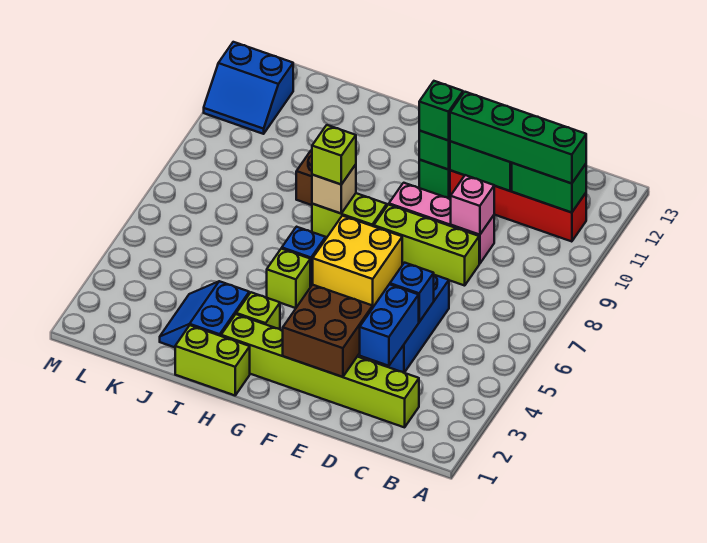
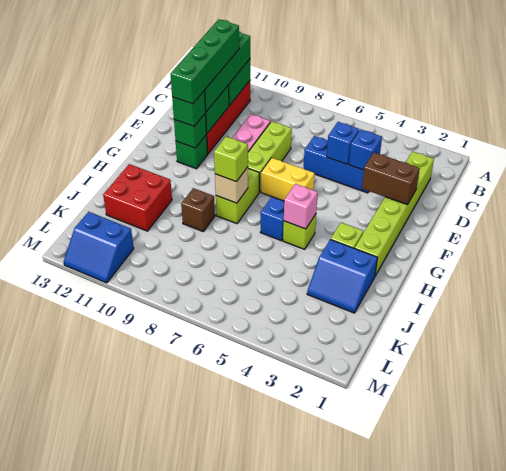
none -> green brick C11:F11 level 4
blue brick D3:D4 level 2 -> blue brick D4 level 2
pink brick D9 level 2 -> pink brick H5 level 2
brown brick E2:F3 level 2 -> brown brick E2:E3 level 2
yellow brick F6:G7 level 1 -> yellow brick F6:F7 level 1
lime brick H1:I1 level 1 -> none
none -> red brick I11:J12 level 1
blue slope L11:M12 level 1 top 12 -> blue slope L11:M12 level 1 top L

